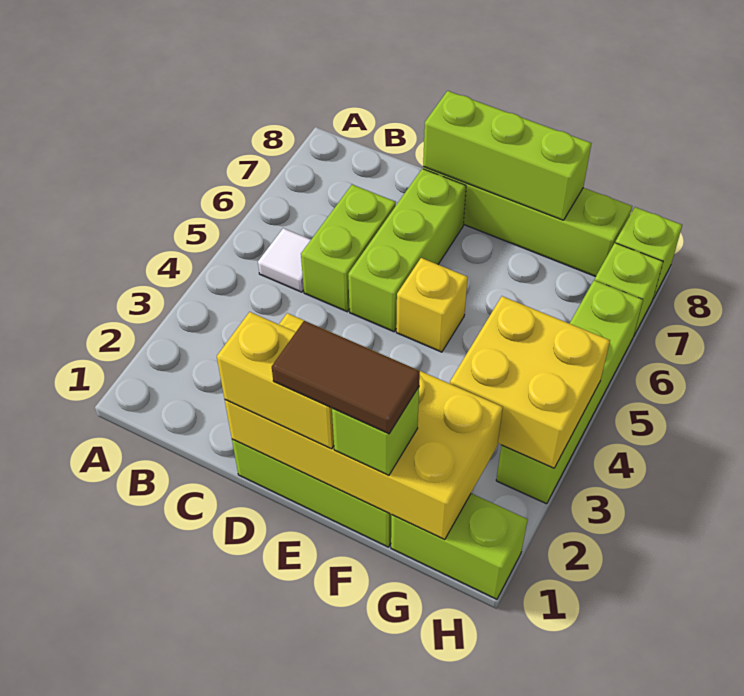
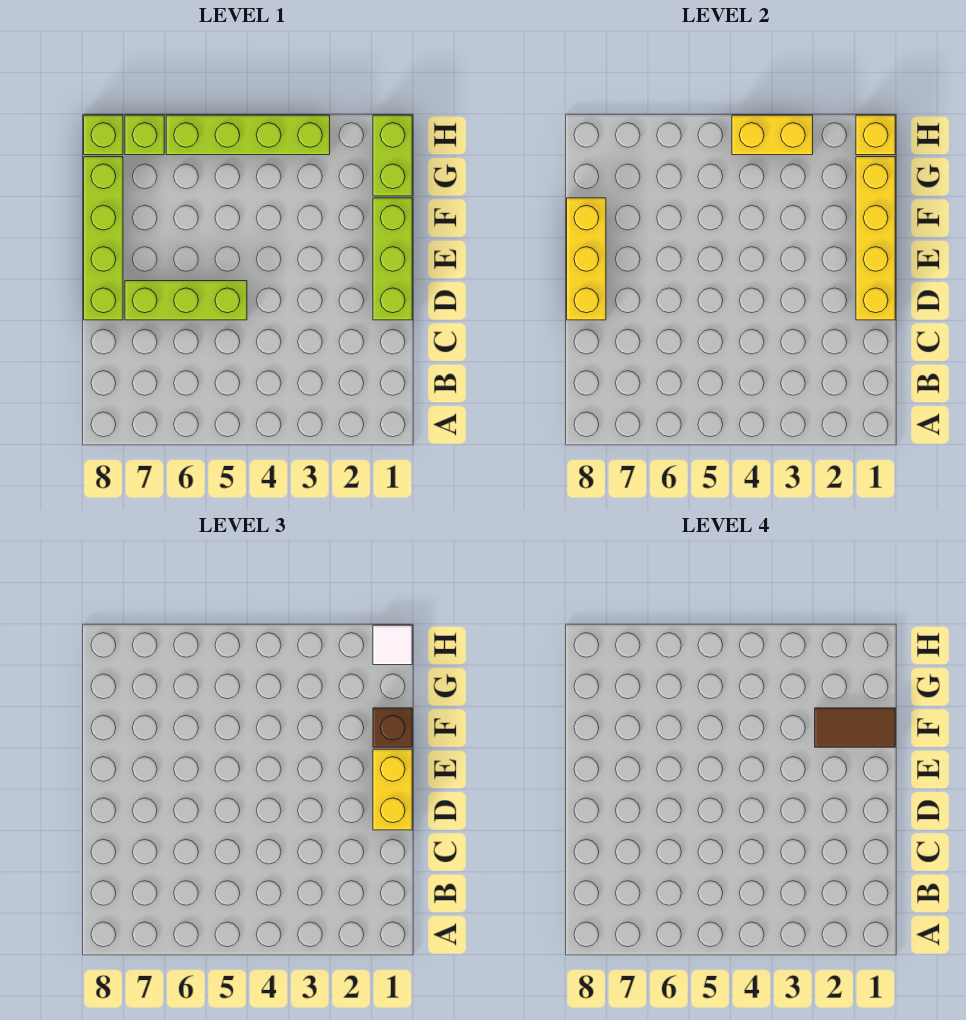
white tile B5 level 1 -> white tile H1 level 3
lime brick C5:C6 level 1 -> none
yellow brick D1:G2 level 2 -> yellow brick D1:G1 level 2
lime brick D8:F8 level 2 -> yellow brick D8:F8 level 2
brown tile E1:F1 level 4 -> brown tile F1:F2 level 4
yellow brick E5 level 1 -> yellow brick H1 level 2
lime brick F1 level 3 -> brown brick F1 level 3
yellow brick G3:H4 level 2 -> yellow brick H3:H4 level 2

